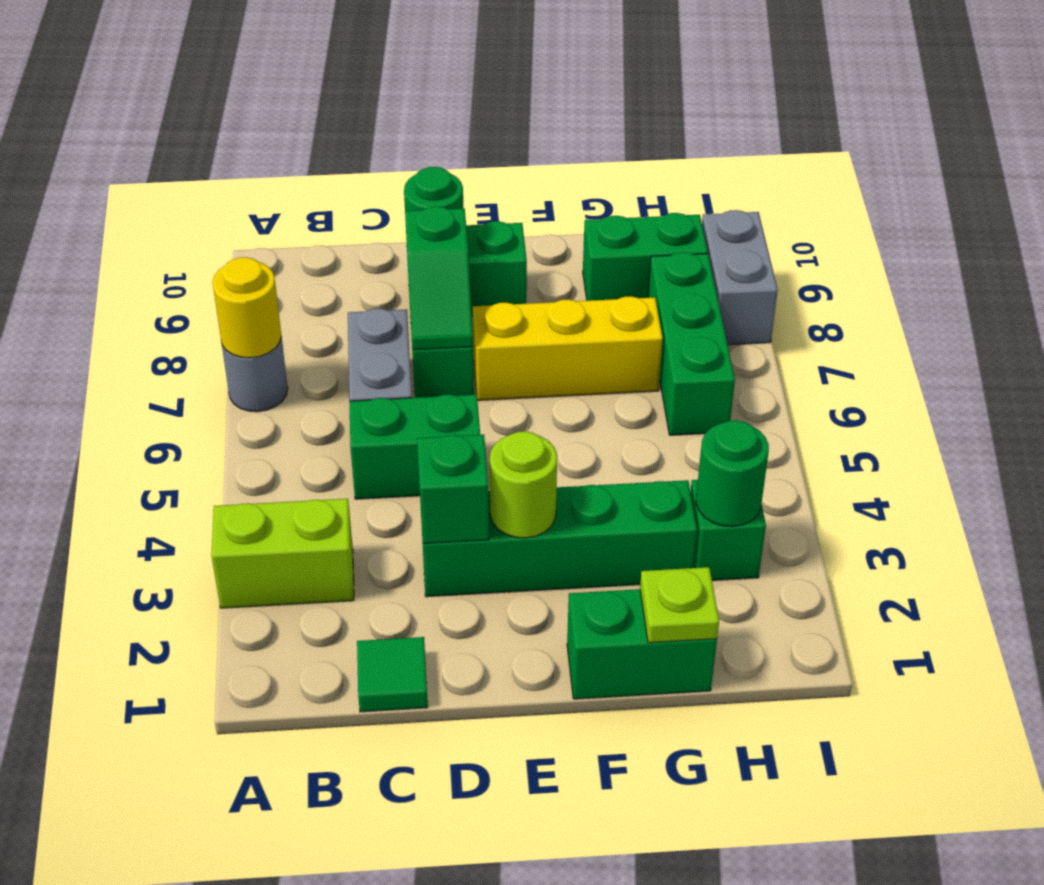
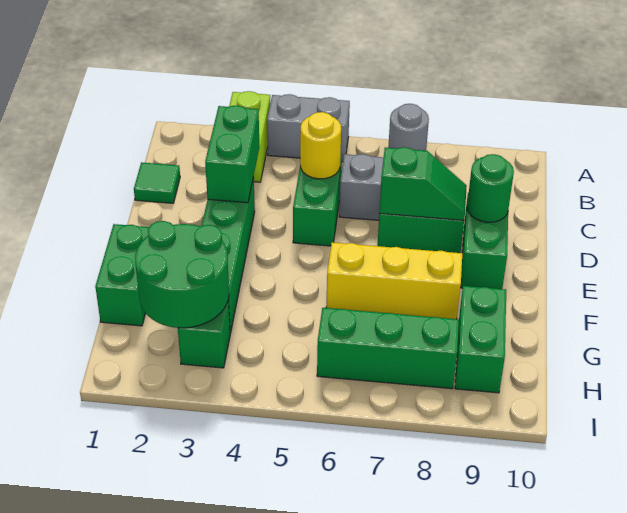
yellow round brick A7 level 2 -> yellow round brick C5 level 2
green brick D3 level 2 -> green brick C3:D3 level 2
green slope D7:D8 level 2 top 8 -> green slope D7:D8 level 2 top 7
lime round brick E3 level 2 -> none
yellow brick E7:G7 level 1 -> yellow brick F6:F8 level 1
lime plate G1 level 2 -> none
green round brick H3 level 2 -> green round brick G2:H3 level 2
grey brick I8:I9 level 1 -> grey brick A4:A5 level 1

